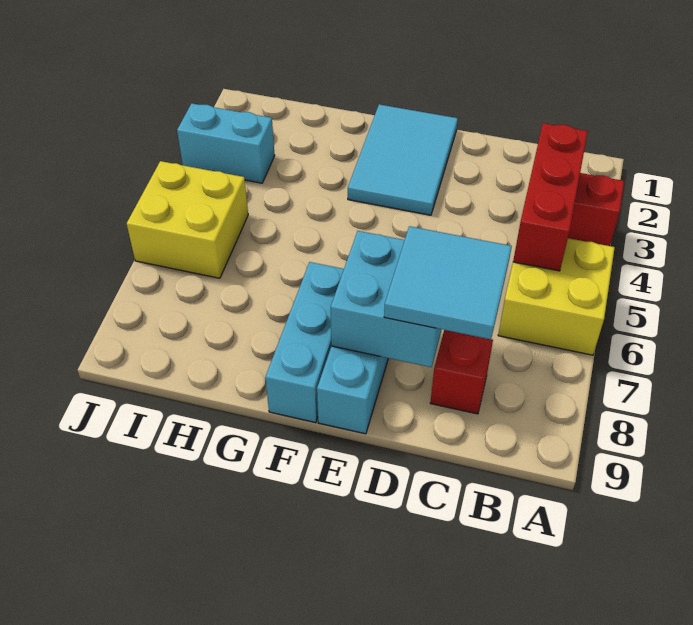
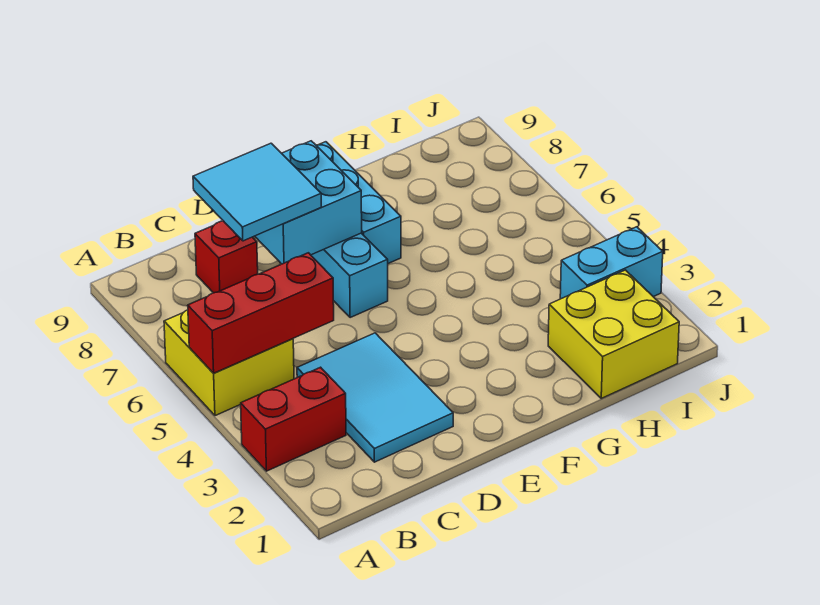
red brick B3:B5 level 2 -> red brick A5:C5 level 2
cyan tile E1:F3 level 1 -> cyan tile C2:D4 level 1
yellow brick I5:J6 level 1 -> yellow brick H1:I2 level 1

